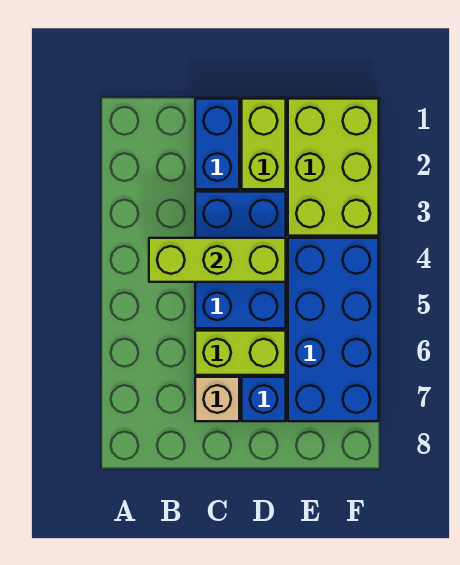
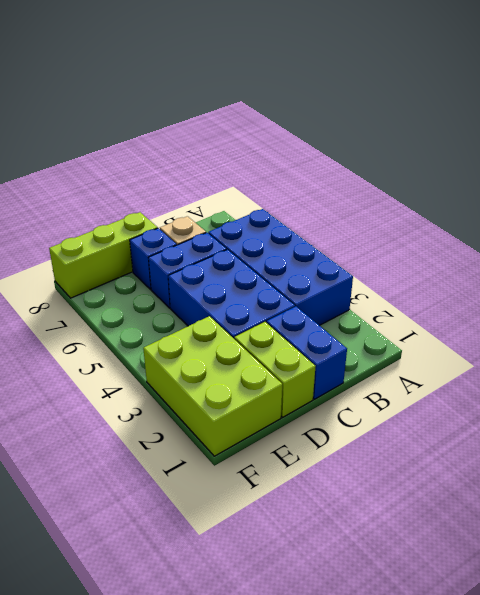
lime brick B4:D4 level 2 -> lime brick D8:F8 level 1
lime brick C6:D6 level 1 -> blue brick C6:D6 level 1
blue brick E4:F7 level 1 -> blue brick A3:B6 level 1

